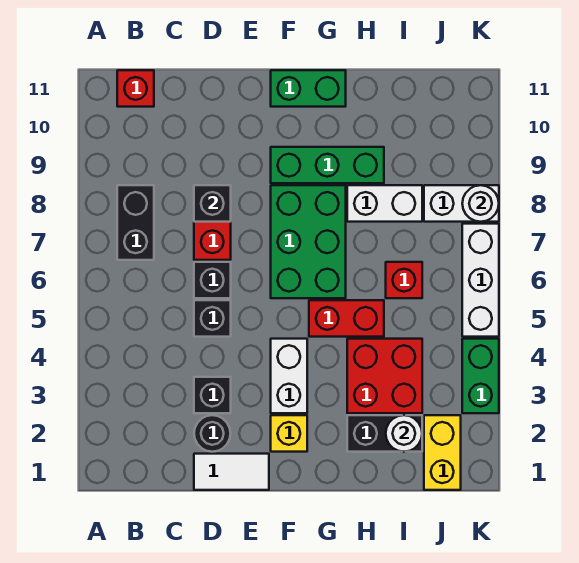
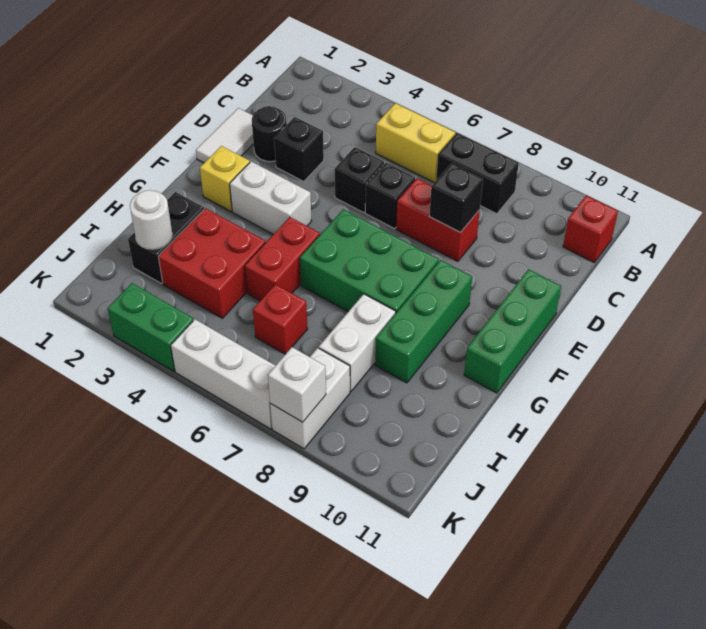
green brick F11:G11 level 1 -> green brick E11:G11 level 1
yellow brick J1:J2 level 1 -> yellow brick B5:B6 level 1
white round brick K8 level 2 -> white brick K8 level 2

